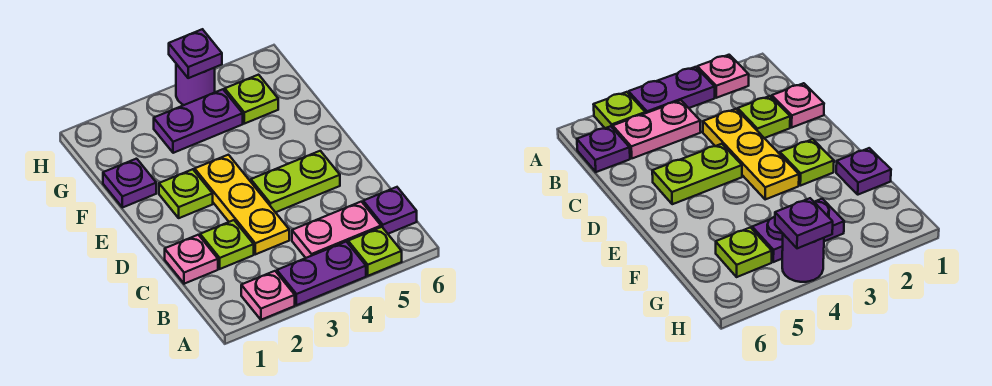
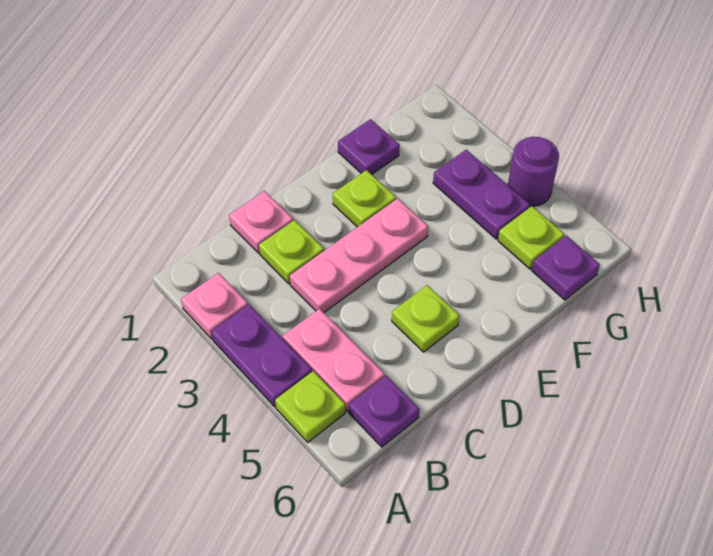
yellow plate C3:E3 level 1 -> pink plate C3:E3 level 1
lime plate D4:D5 level 1 -> lime plate D5 level 1
purple plate H4 level 2 -> purple plate G6 level 1

